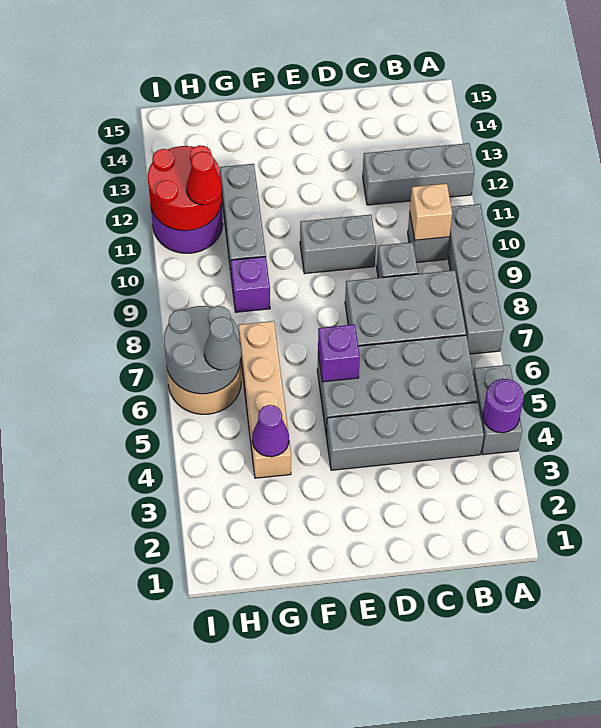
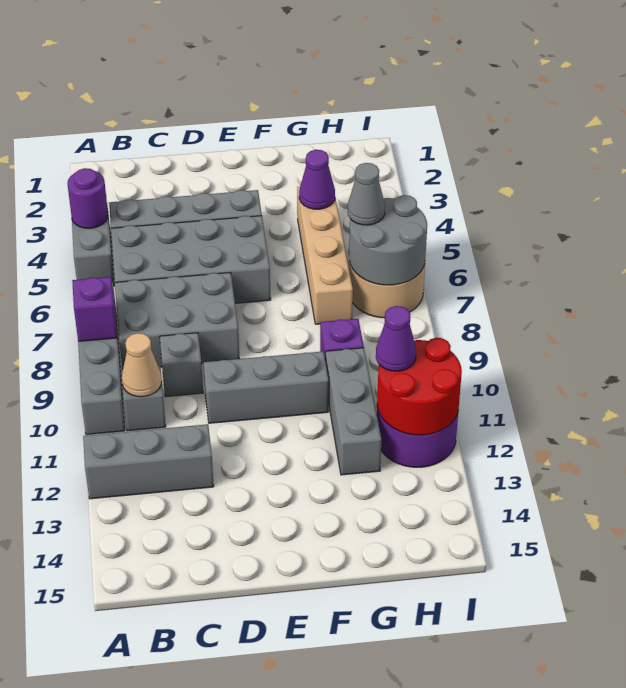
tan brick B10 level 2 -> tan cone B10 level 2
grey brick D10:E10 level 1 -> grey brick D10:F10 level 1
purple brick E6 level 2 -> purple brick A8 level 2
red cone H11 level 3 -> purple cone H11 level 3

